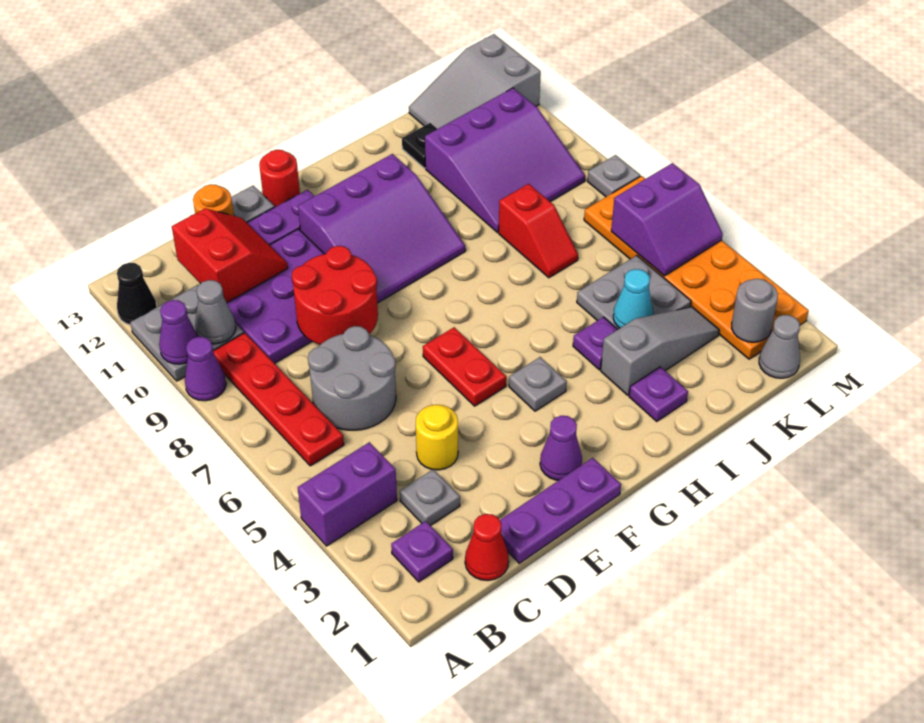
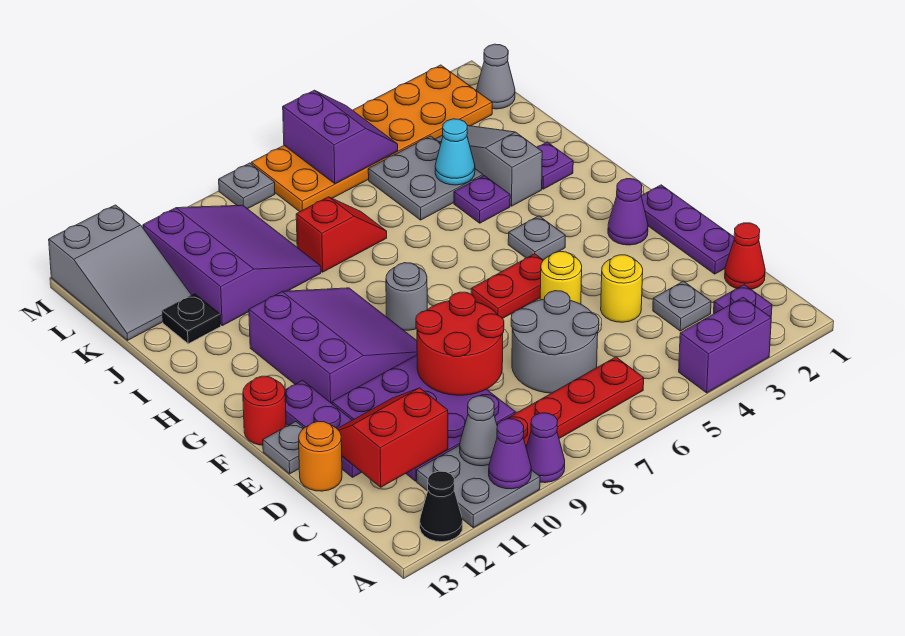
purple brick A4:B4 level 1 -> purple brick A3:A4 level 1
none -> yellow round brick E5 level 1
grey round brick L2 level 2 -> grey round brick G8 level 1

